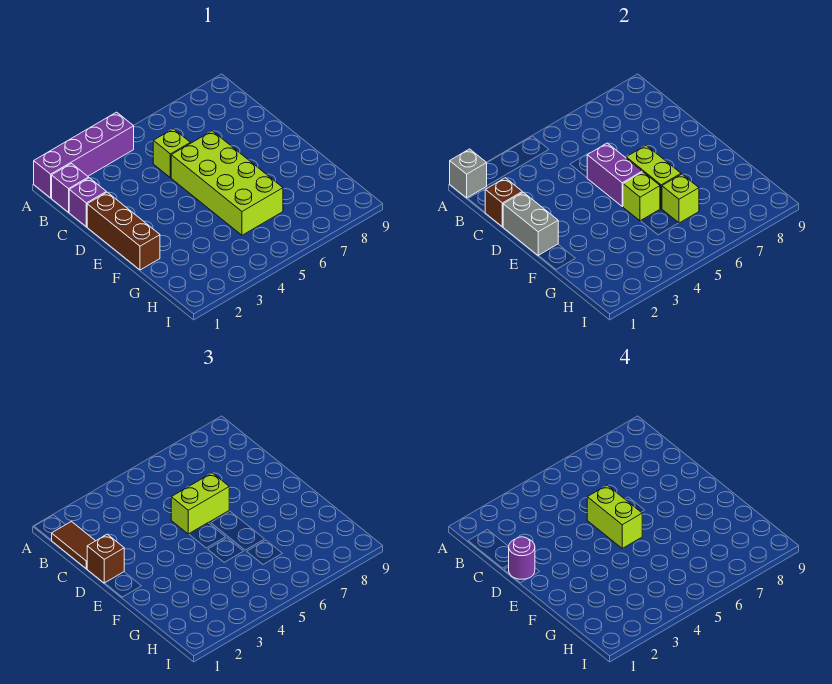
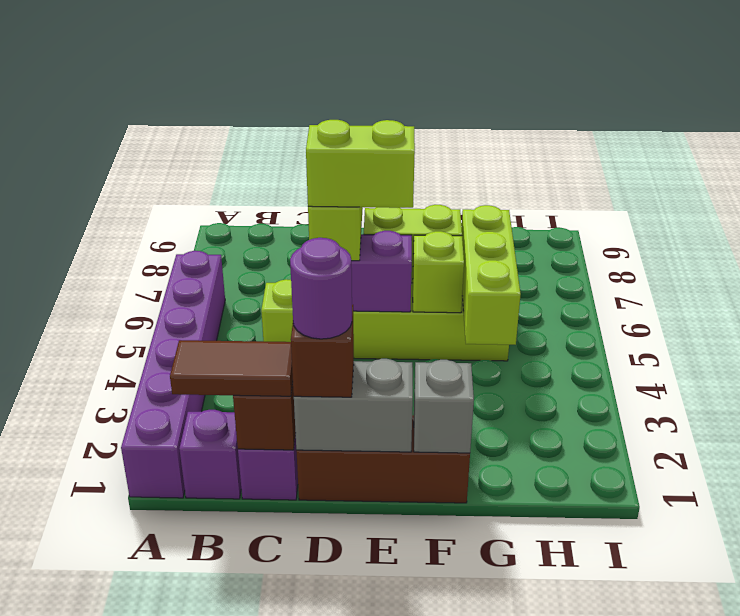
purple brick A1:A4 level 1 -> purple brick A1:A6 level 1
grey brick A1 level 2 -> grey brick F1 level 2
lime brick G6 level 2 -> lime brick G4:G6 level 2

